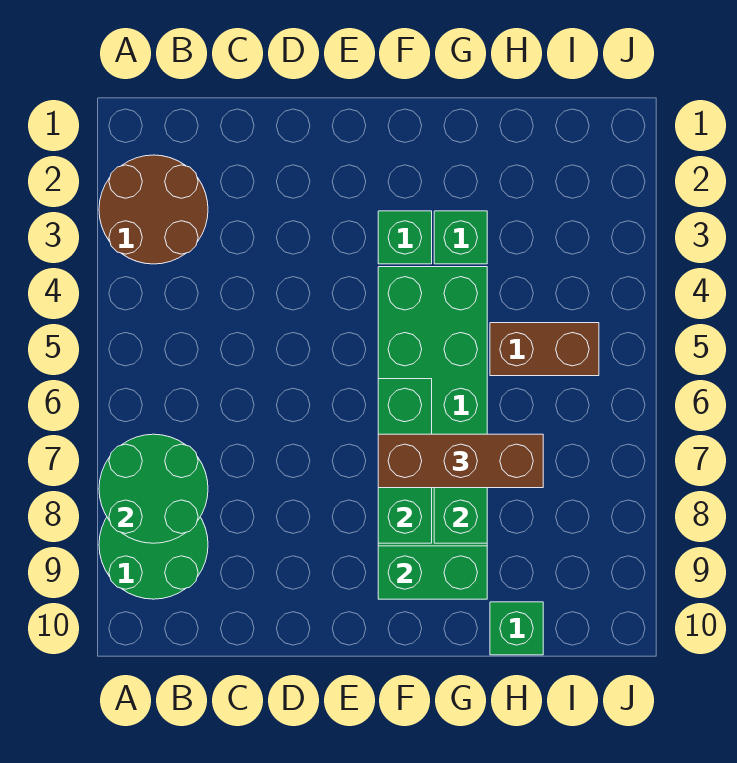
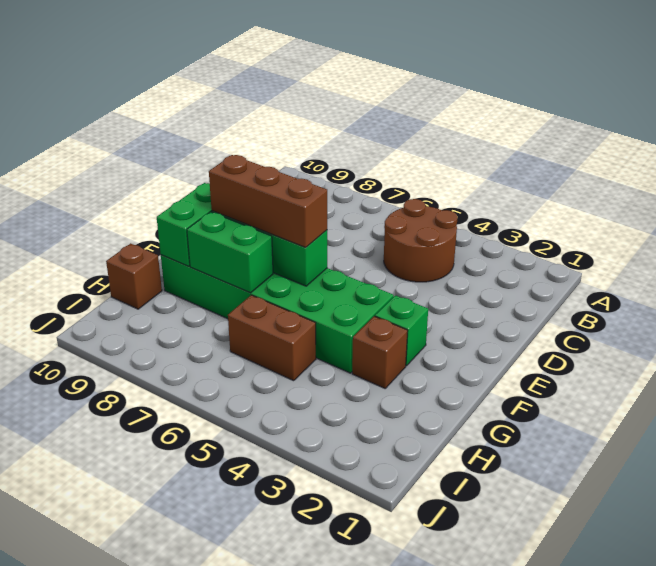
brown round brick A2:B3 level 1 -> brown round brick B4:C5 level 1
green round brick A7:B8 level 2 -> none
green round brick A8:B9 level 1 -> none
brown brick F7:H7 level 3 -> brown brick F6:F8 level 3
green brick G3 level 1 -> brown brick G3 level 1
brown brick H5:I5 level 1 -> brown brick H5:H6 level 1
green brick H10 level 1 -> brown brick H10 level 1

